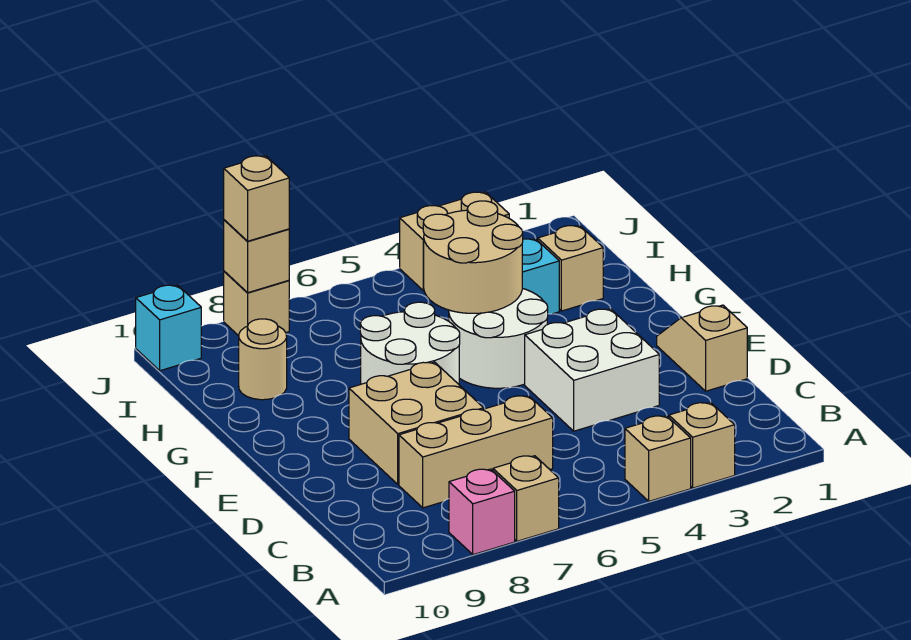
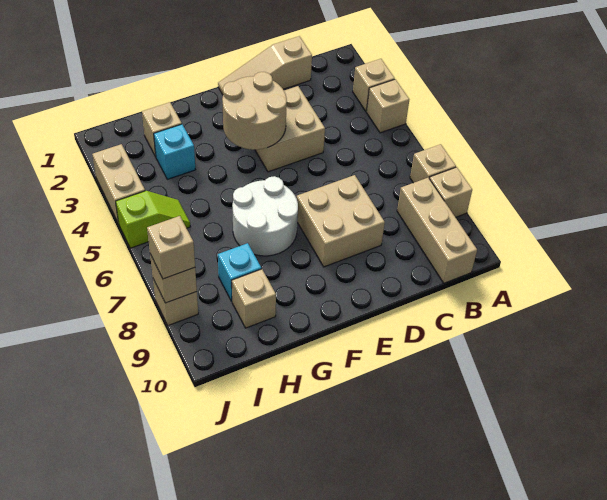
pink brick A8 level 1 -> tan brick A8 level 1
tan brick C6:C8 level 1 -> tan brick B8:B10 level 1
tan slope D1:E1 level 1 top D -> tan slope C1:E1 level 1 top C
white brick D3:E4 level 1 -> tan brick D3:E4 level 1
white round brick F4:G5 level 1 -> none
tan round brick G4:H5 level 2 -> tan round brick E3:F4 level 2
tan round brick H9 level 1 -> tan brick H9 level 1
none -> lime slope I5:J5 level 1 top J
cyan brick J10 level 1 -> cyan brick H8 level 1

